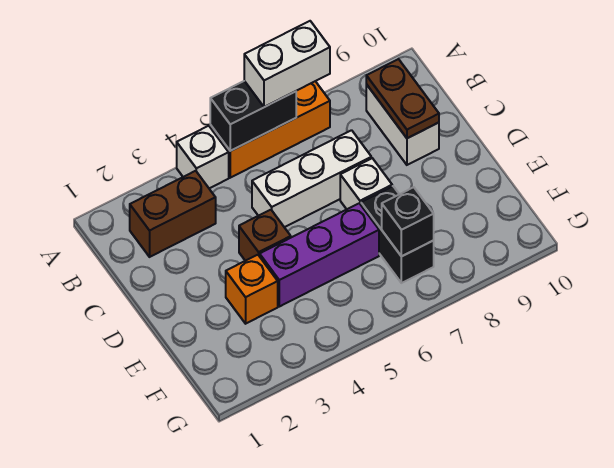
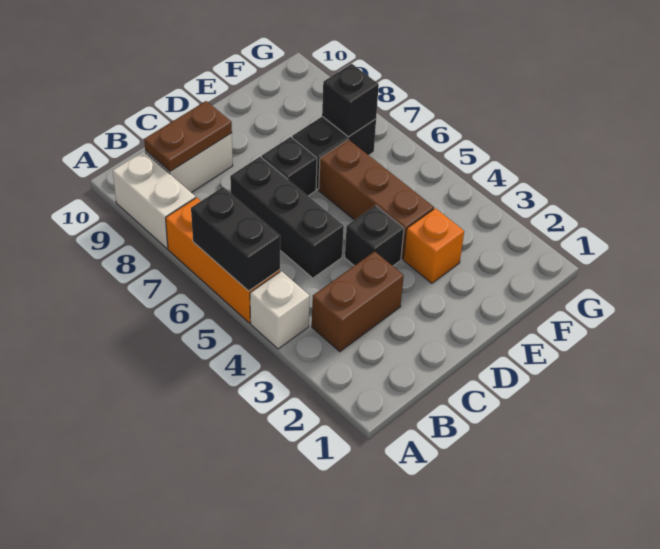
white brick A6:A7 level 3 -> white brick A8:A9 level 1
brown brick B2:B3 level 1 -> brown brick B3:C3 level 1
white brick C5:C7 level 1 -> black brick C5:C7 level 1
brown brick D4 level 1 -> black brick D4 level 1
white brick D7 level 1 -> black brick D7 level 1
purple brick E4:E6 level 1 -> brown brick E4:E6 level 1

